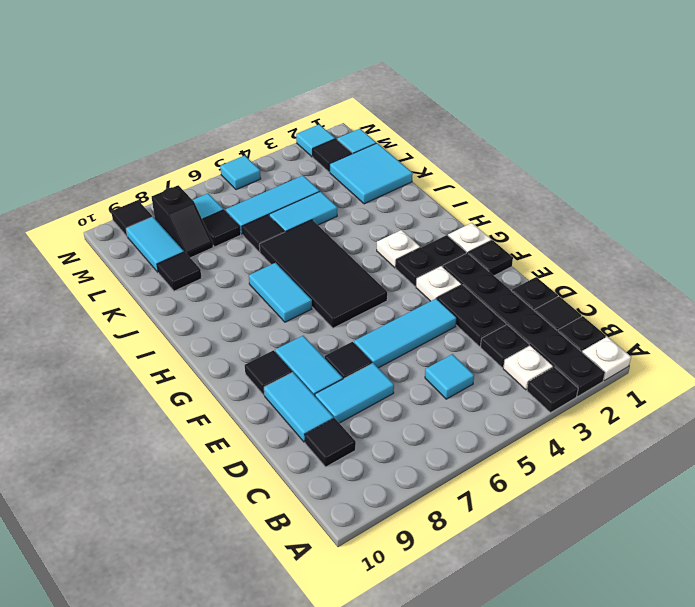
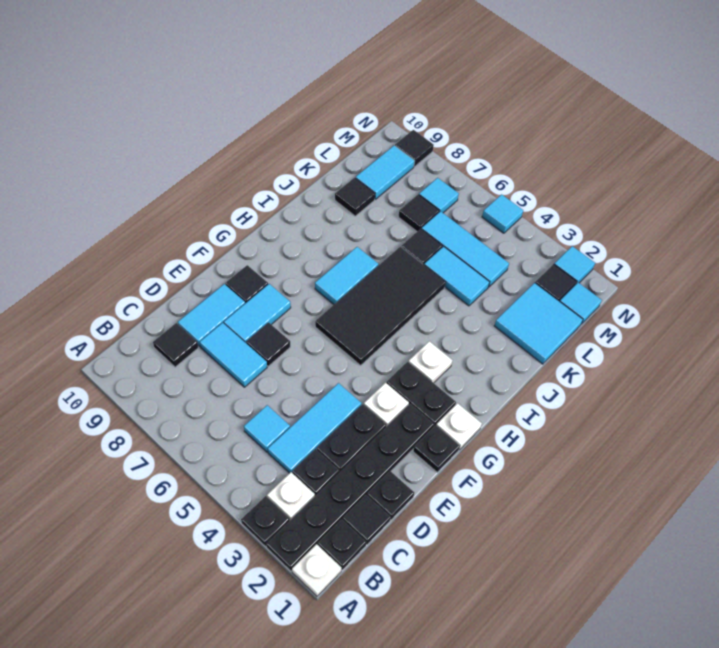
cyan tile E4:E6 level 1 -> cyan tile C4:E4 level 1
black slope L8:M8 level 1 top M -> none

